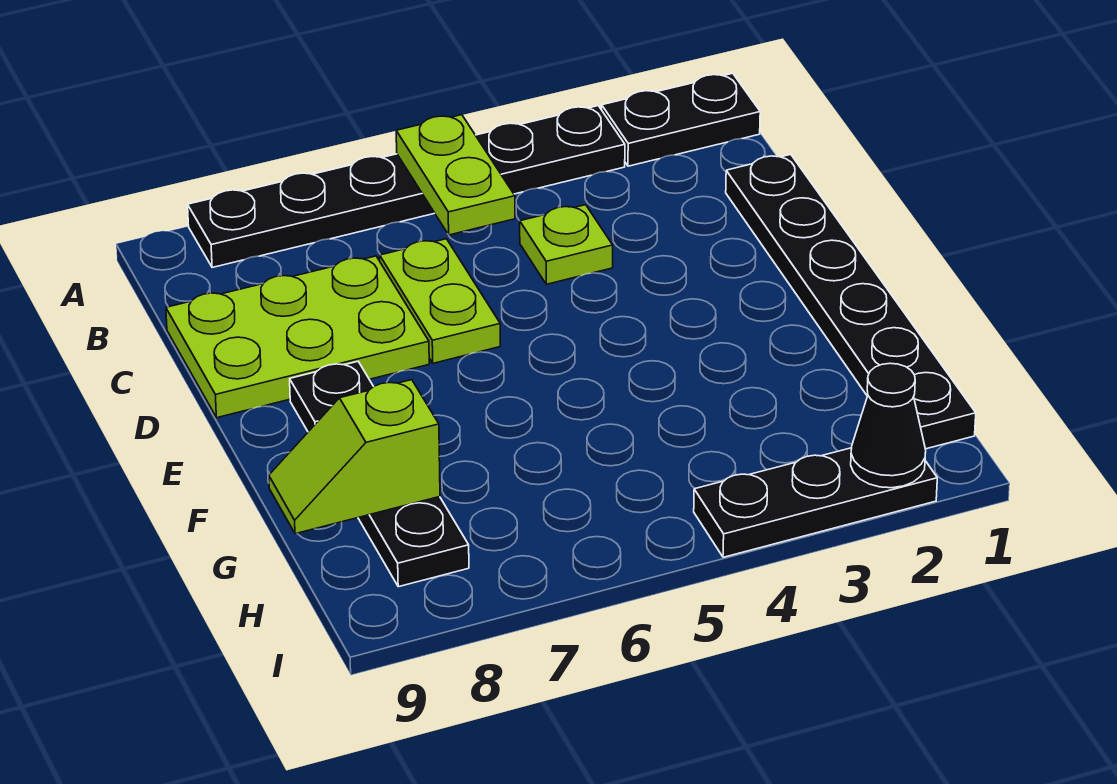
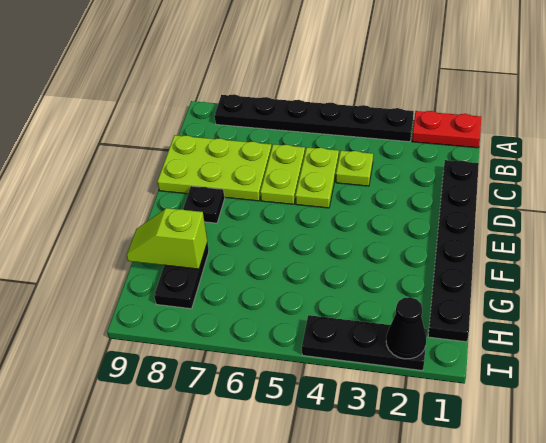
black plate A1:A2 level 1 -> red plate A1:A2 level 1
lime plate A5:B5 level 2 -> lime plate C5:D5 level 1

